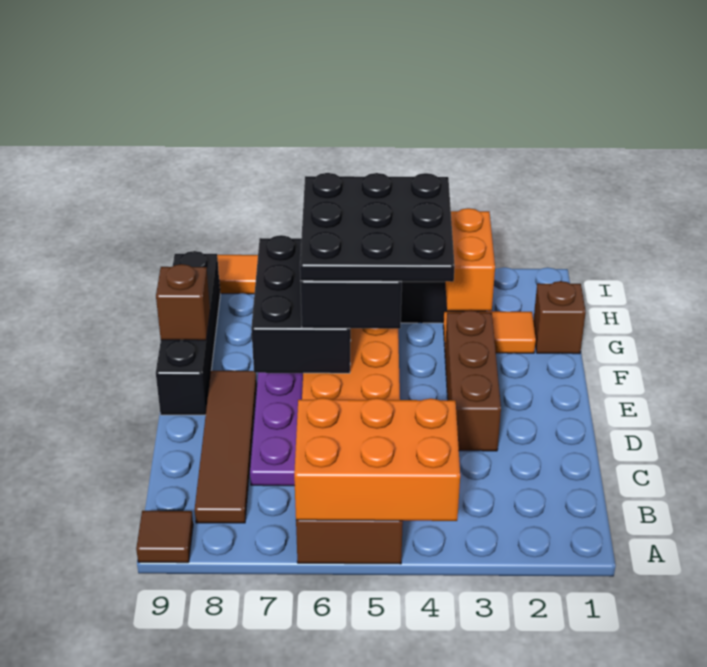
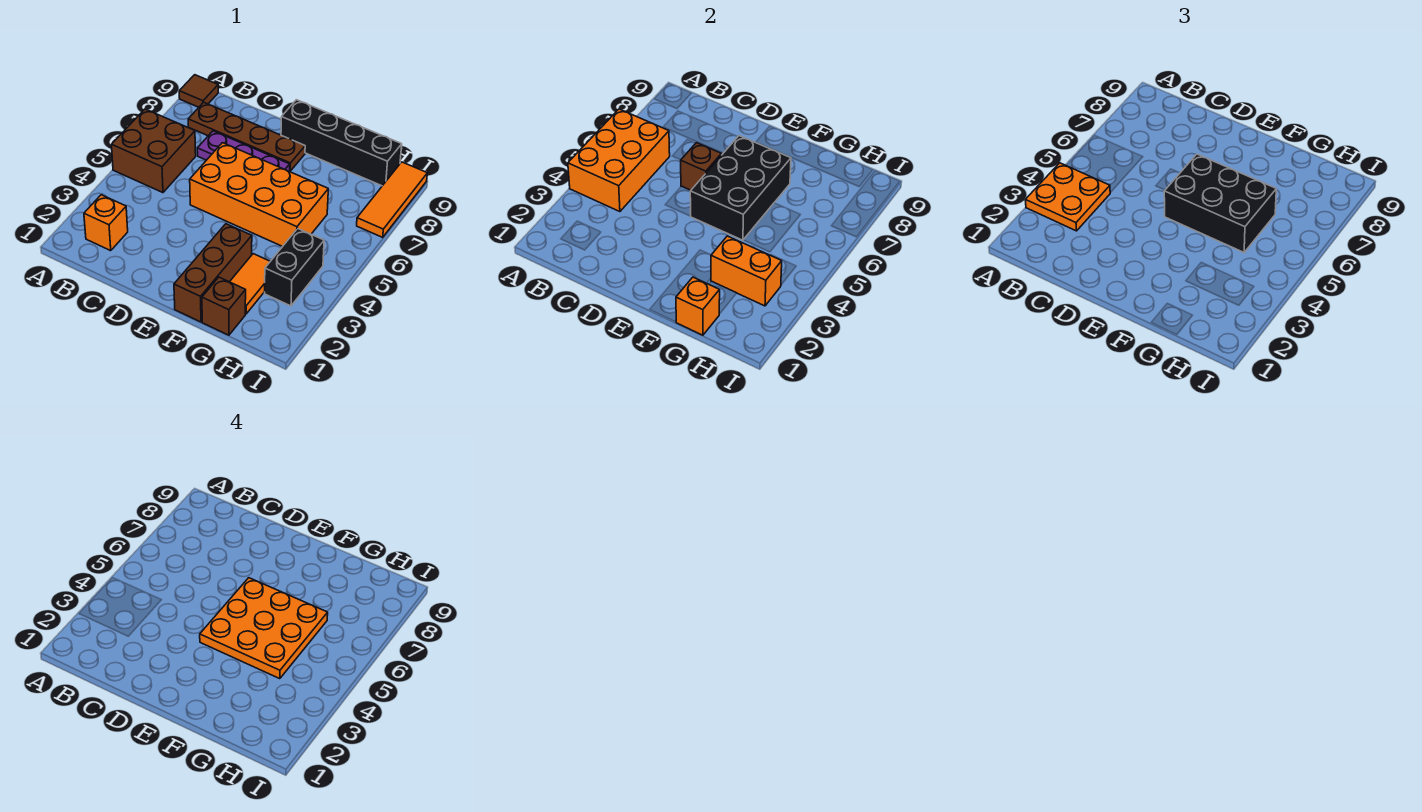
none -> orange plate A3:B4 level 3
none -> orange brick B2 level 1
brown tile B8:E8 level 1 -> brown plate B8:E8 level 1
brown brick D3:F3 level 1 -> brown brick F1:F3 level 1
black plate E4:G6 level 4 -> orange plate E4:G6 level 4
black brick E6:G7 level 2 -> black brick E5:F7 level 2
brown brick F9 level 2 -> brown brick D6 level 2
none -> orange brick G1 level 2

